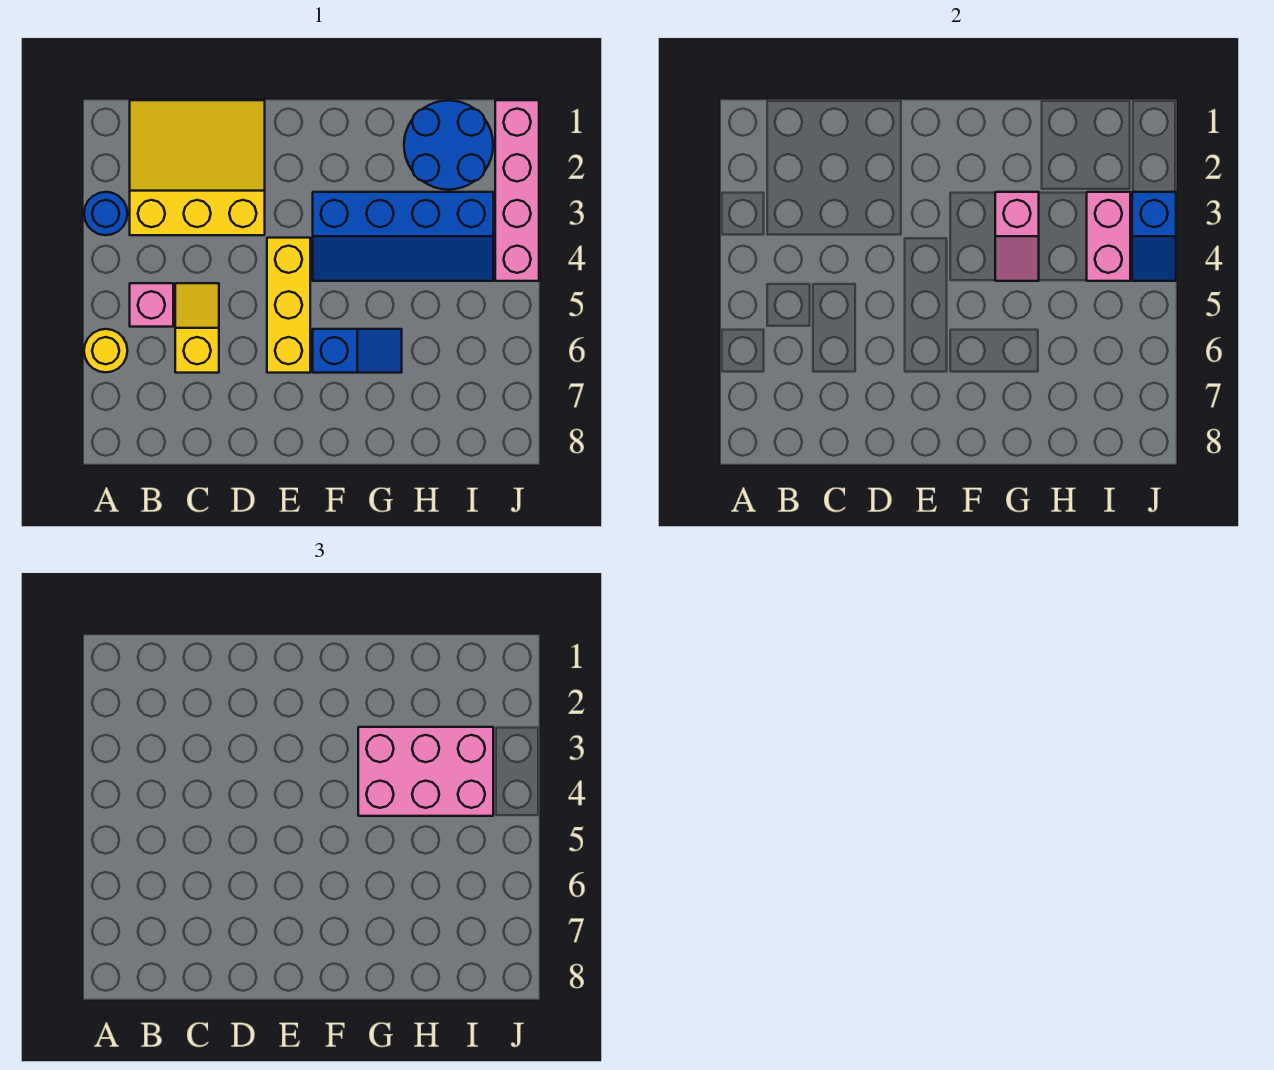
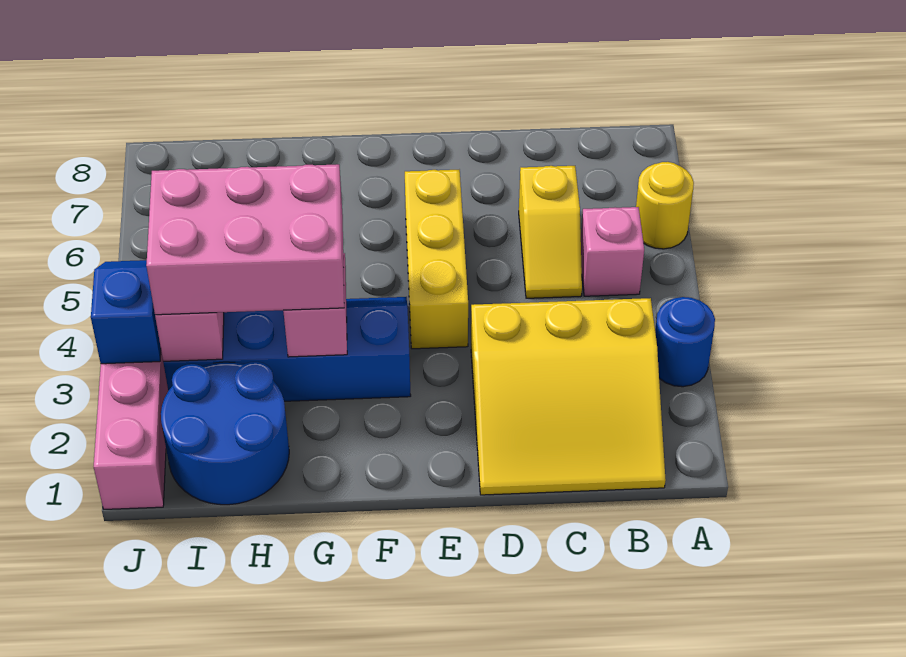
blue slope F6:G6 level 1 top F -> none

